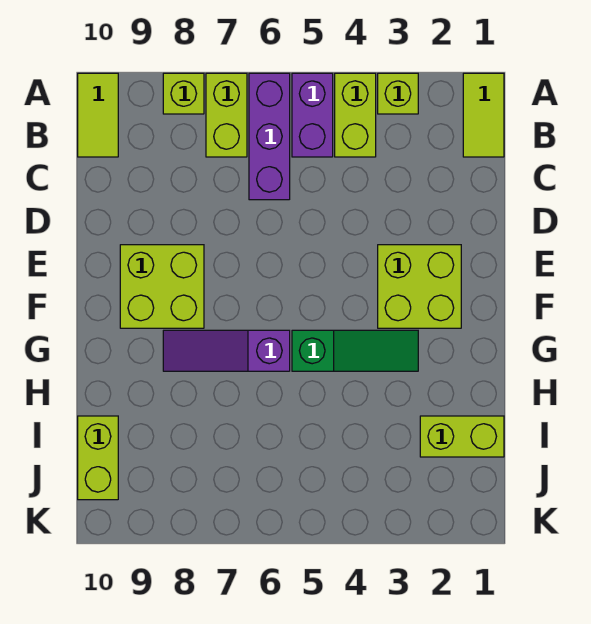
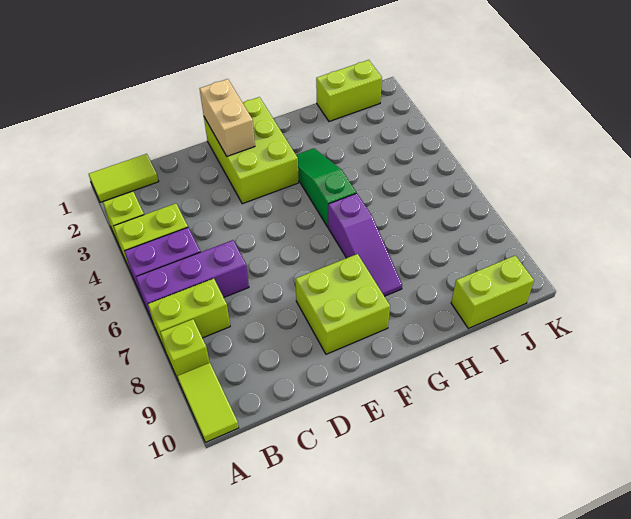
lime tile A10:B10 level 1 -> lime tile A9:A10 level 1
none -> tan brick E1:E2 level 2
lime brick E2:F3 level 1 -> lime brick E1:F3 level 1
lime brick I1:I2 level 1 -> lime brick I1:J1 level 1

